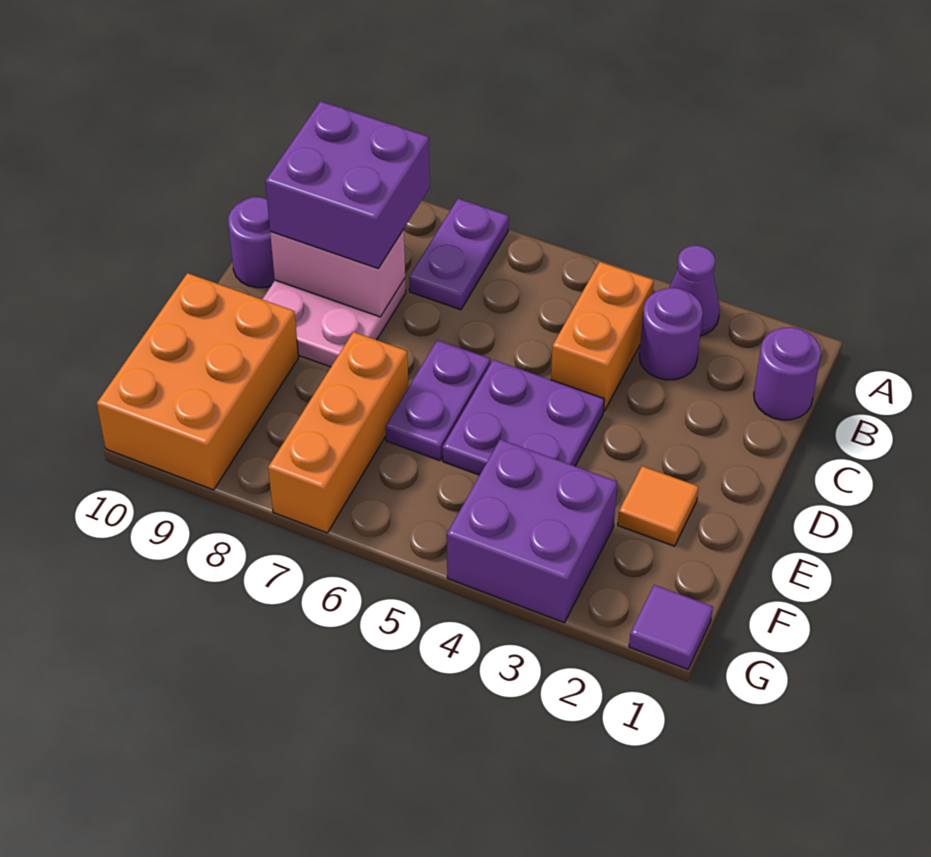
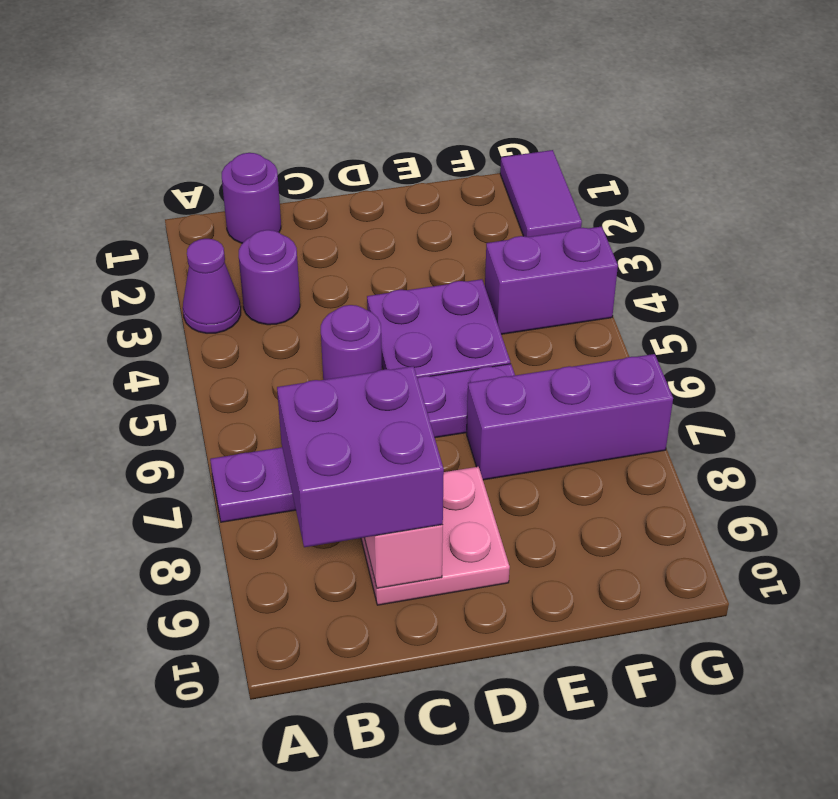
orange brick B4:C4 level 1 -> none
purple round brick C10 level 1 -> purple round brick C5 level 1
orange tile E2 level 1 -> none
orange brick E7:G7 level 1 -> purple brick E7:G7 level 1
orange brick E9:G10 level 1 -> none
purple brick F3:G4 level 1 -> purple brick F4:G4 level 1
purple tile G1 level 1 -> purple tile G1:G2 level 1

